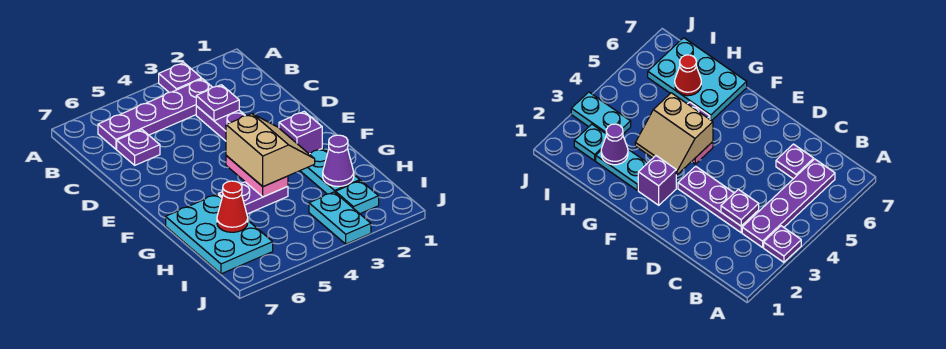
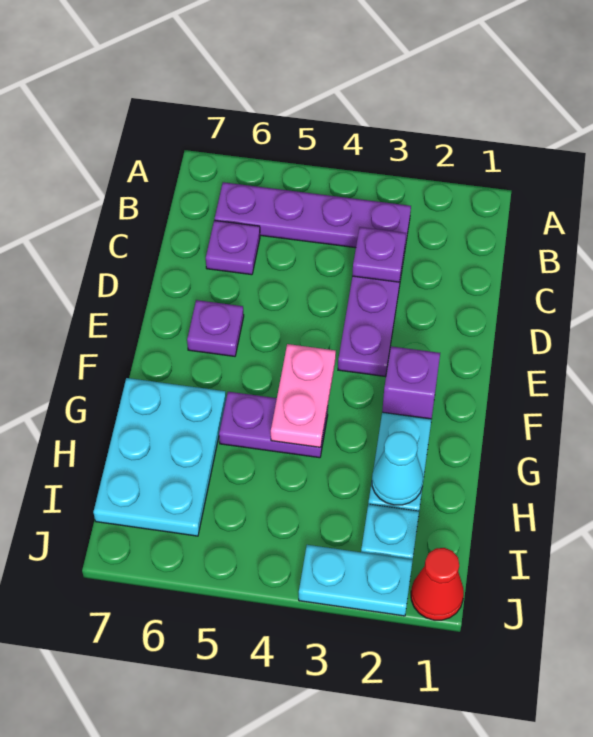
purple plate A3 level 1 -> purple plate E6 level 1
tan slope F3:G4 level 3 top 4 -> none
purple cone H2 level 2 -> cyan cone H2 level 2
red cone H6 level 2 -> red cone J1 level 1
cyan plate I3:J3 level 1 -> cyan plate J2:J3 level 1

